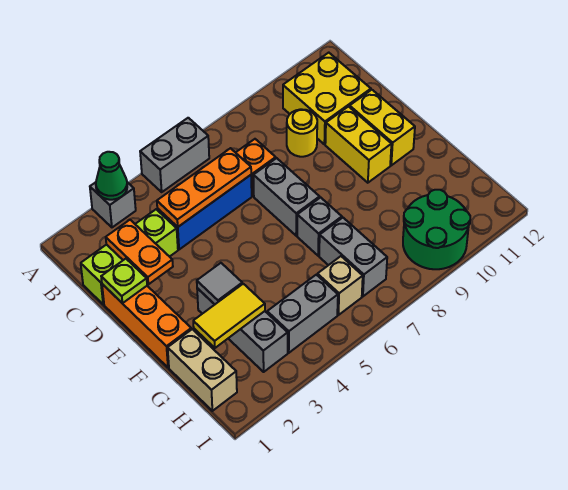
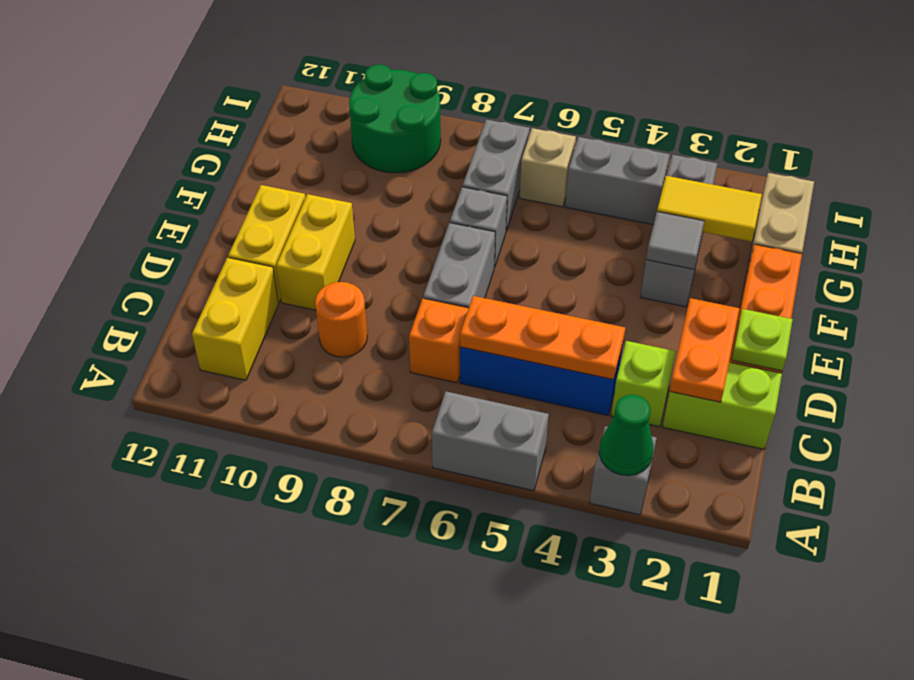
yellow brick B10:C11 level 1 -> yellow brick B11:C11 level 1
yellow round brick C9 level 1 -> orange round brick C9 level 1

